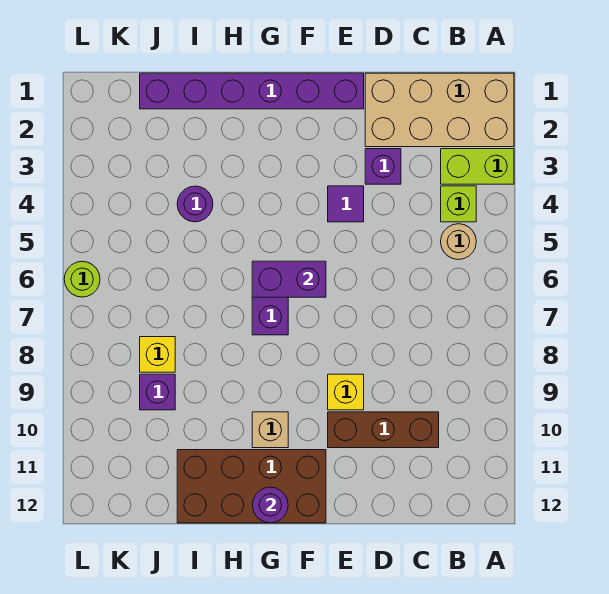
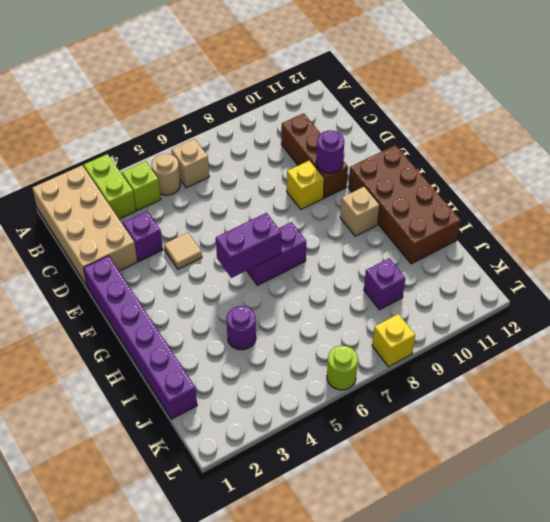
none -> tan brick B6 level 1
purple tile E4 level 1 -> tan tile E4 level 1
purple brick F6:G6 level 2 -> purple brick G5:G6 level 2
purple round brick G12 level 2 -> purple round brick E10 level 2
yellow brick J8 level 1 -> yellow brick L8 level 1

